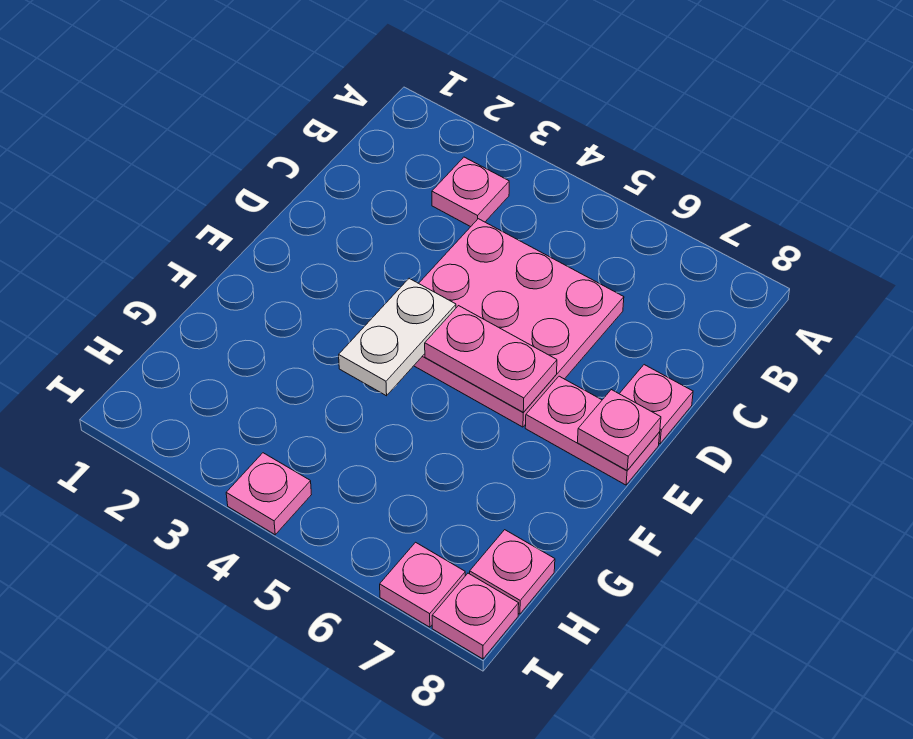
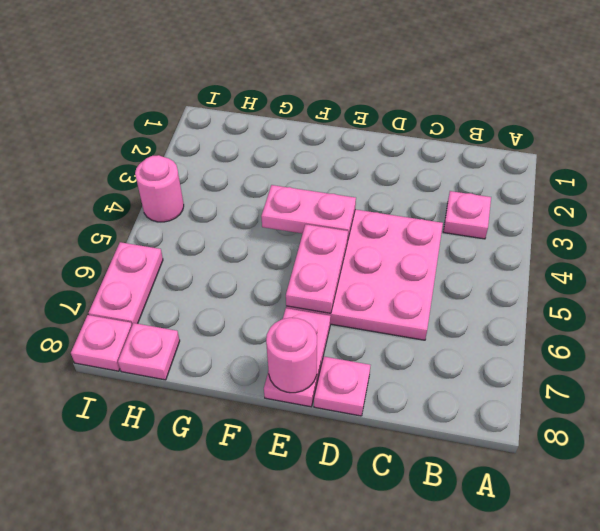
white plate E4:F4 level 2 -> pink plate E4:F4 level 2
pink plate E8 level 2 -> pink round brick E8 level 2
pink plate I4 level 1 -> pink round brick I4 level 1
pink plate I7 level 1 -> pink plate I6:I7 level 1

